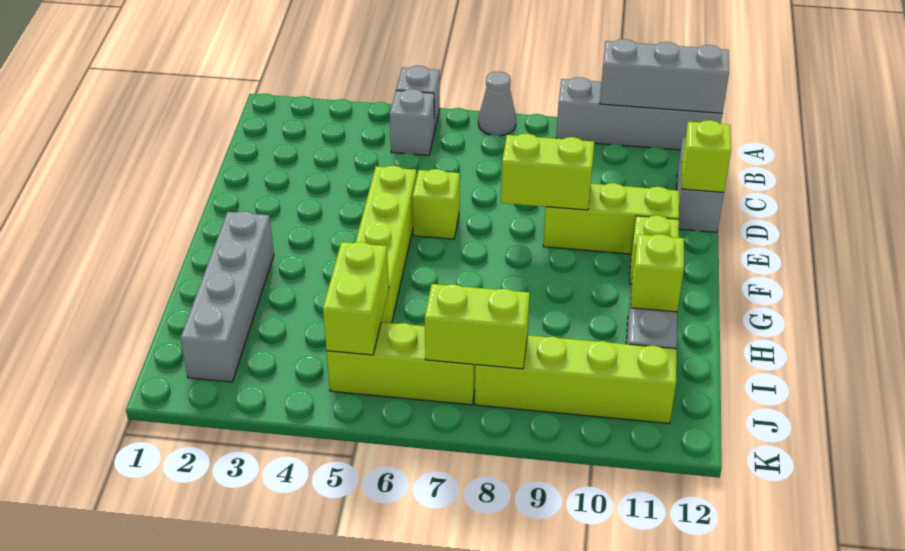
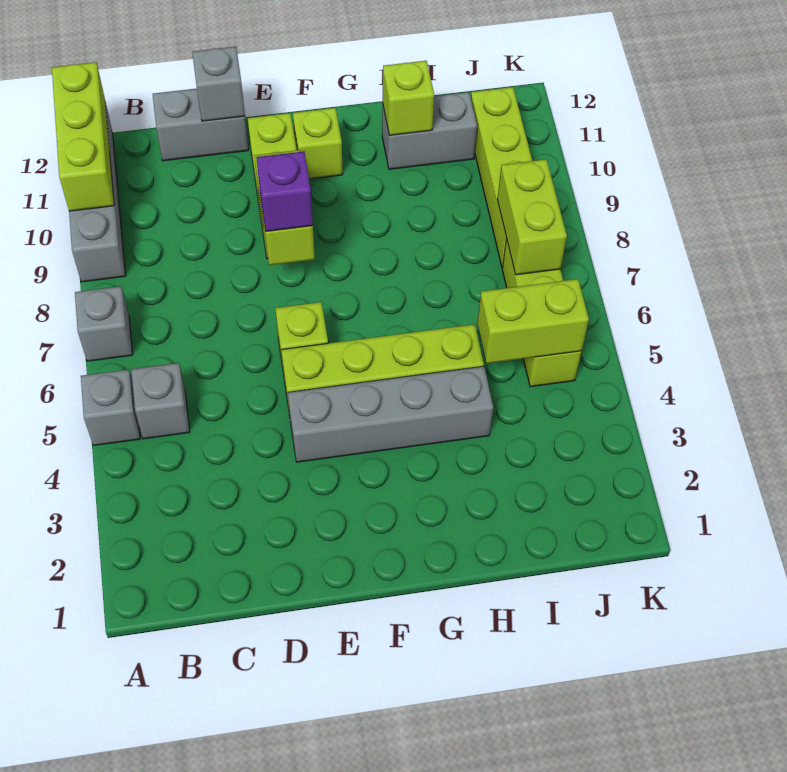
grey cone A7 level 1 -> grey brick A7 level 1
grey brick A10:A12 level 2 -> lime brick A10:A12 level 2
lime brick D12 level 2 -> grey brick D12 level 2
none -> purple brick E8 level 3
grey brick G2:J2 level 1 -> grey brick E4:H4 level 1

